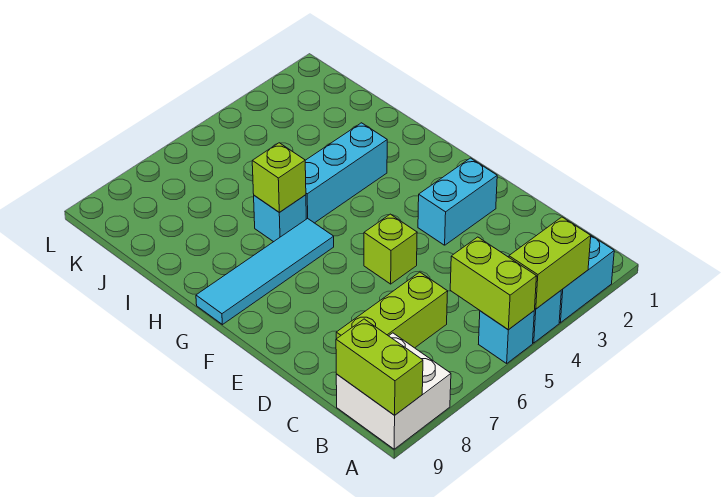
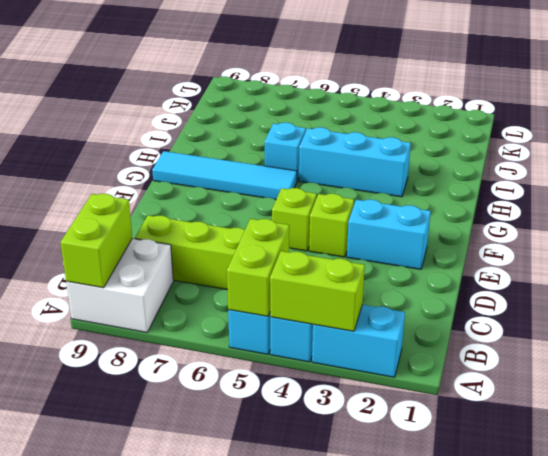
lime brick H6 level 2 -> lime brick E4 level 1

